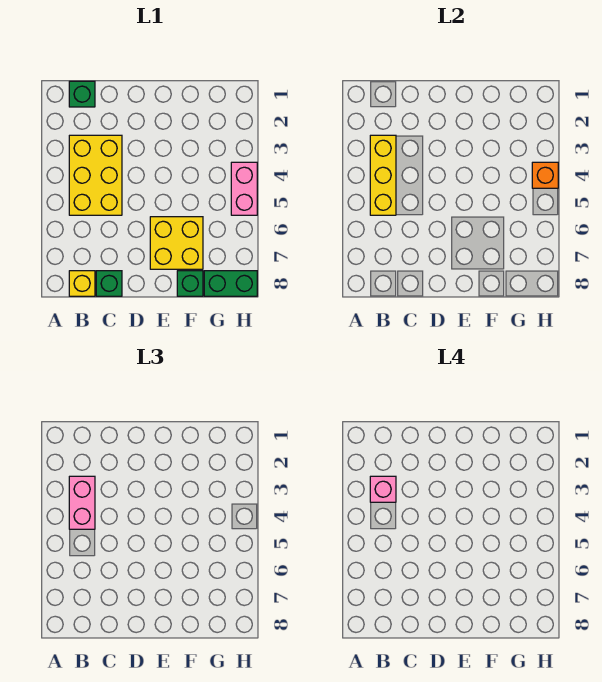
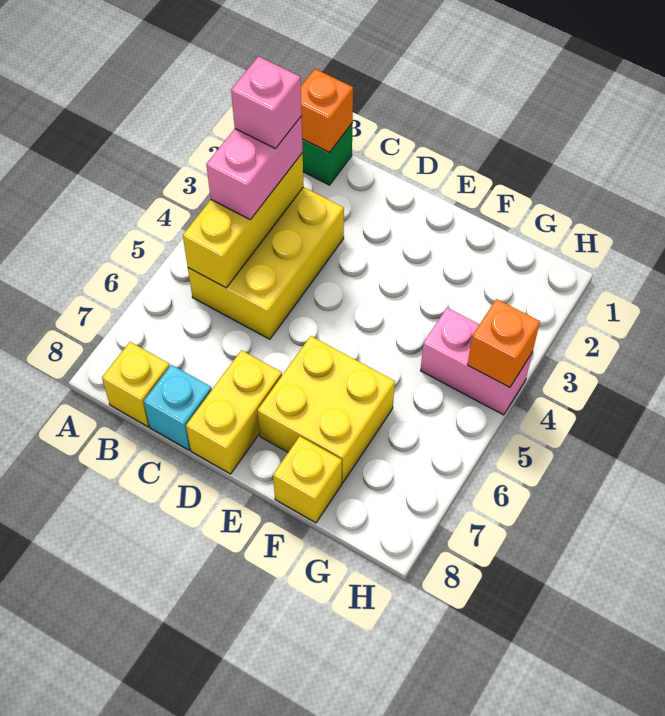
none -> orange brick B1 level 2
green brick C8 level 1 -> cyan brick C8 level 1
none -> yellow brick D7:D8 level 1
green brick F8 level 1 -> yellow brick F8 level 1
green brick G8:H8 level 1 -> none
pink brick H4:H5 level 1 -> pink brick G4:H4 level 1

